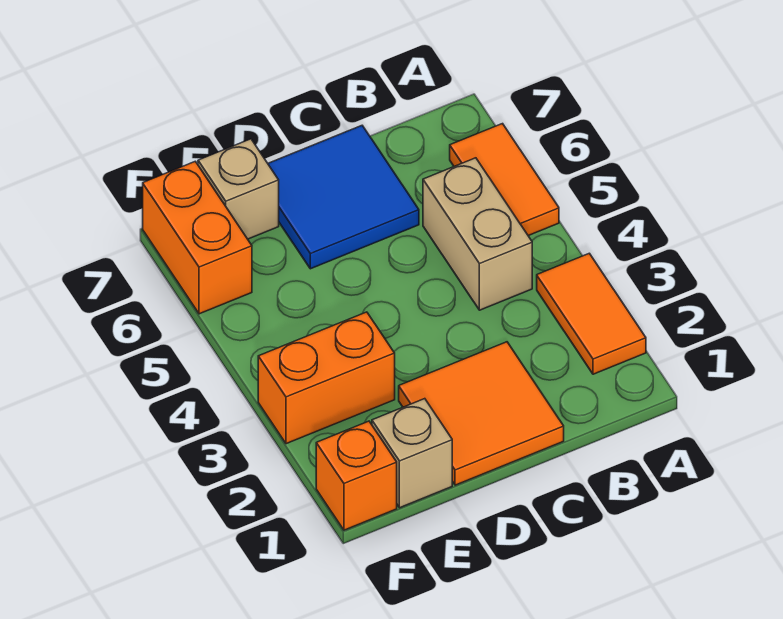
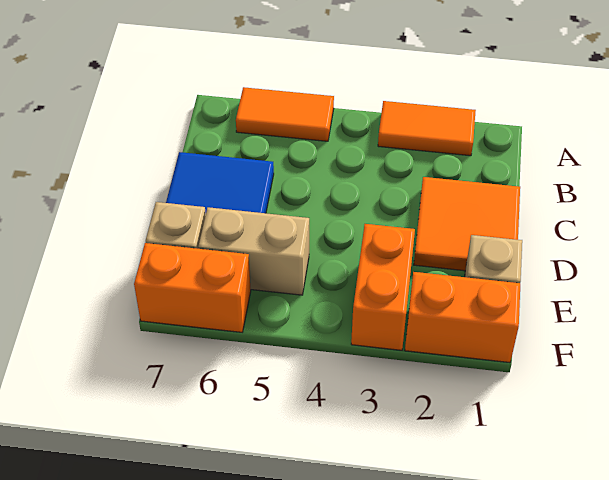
tan brick B4:B5 level 1 -> tan brick E5:E6 level 1
orange brick F1 level 1 -> orange brick F1:F2 level 1

